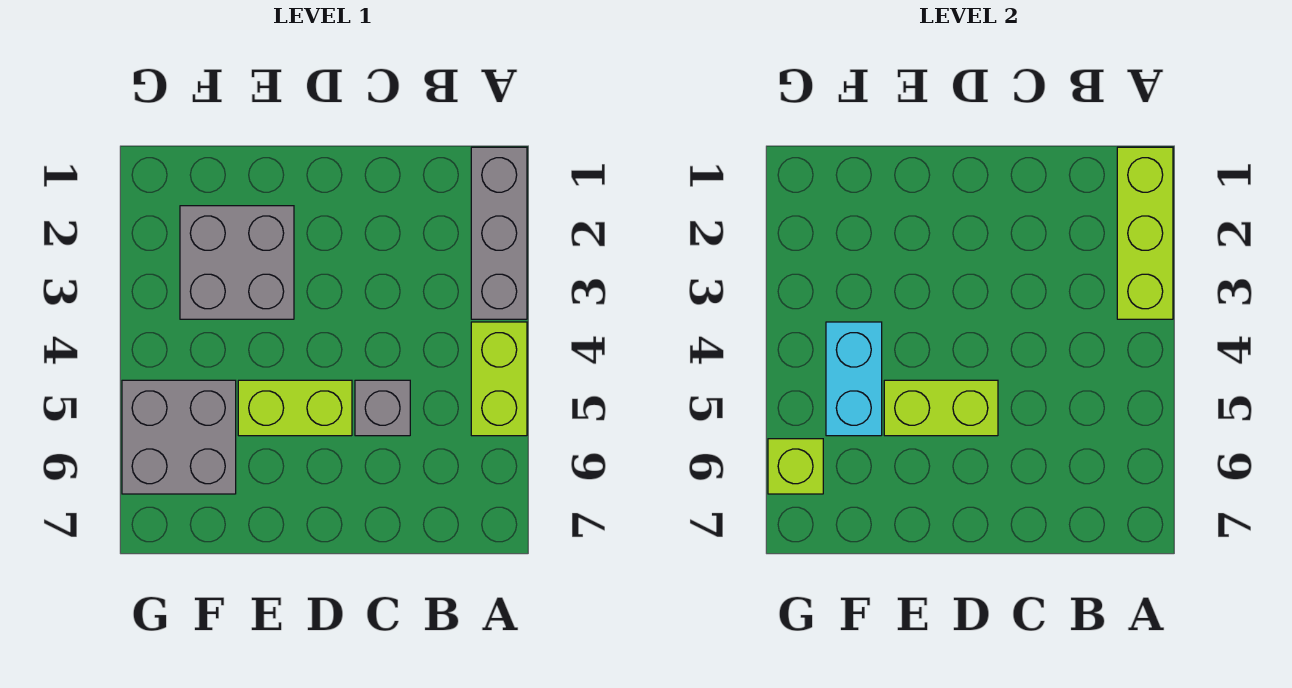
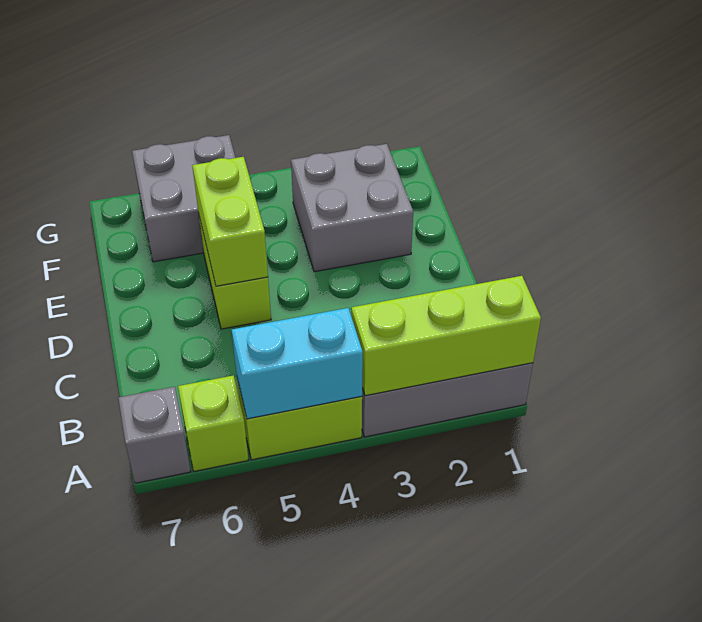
grey brick C5 level 1 -> grey brick A7 level 1
cyan brick F4:F5 level 2 -> cyan brick A4:A5 level 2
lime brick G6 level 2 -> lime brick A6 level 1

